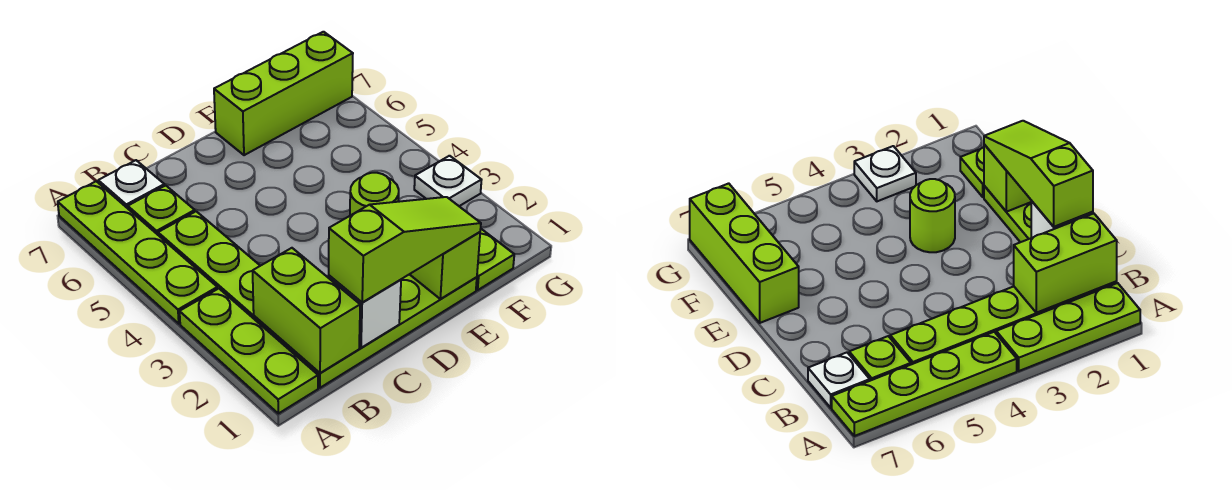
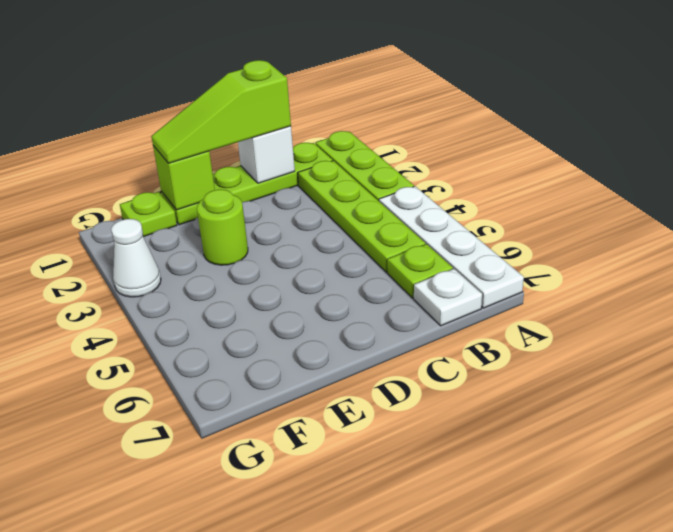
lime plate A4:A7 level 1 -> white plate A4:A7 level 1
lime brick B1:B2 level 2 -> none
lime brick E7:G7 level 1 -> none
white plate G3 level 1 -> white cone G3 level 1

